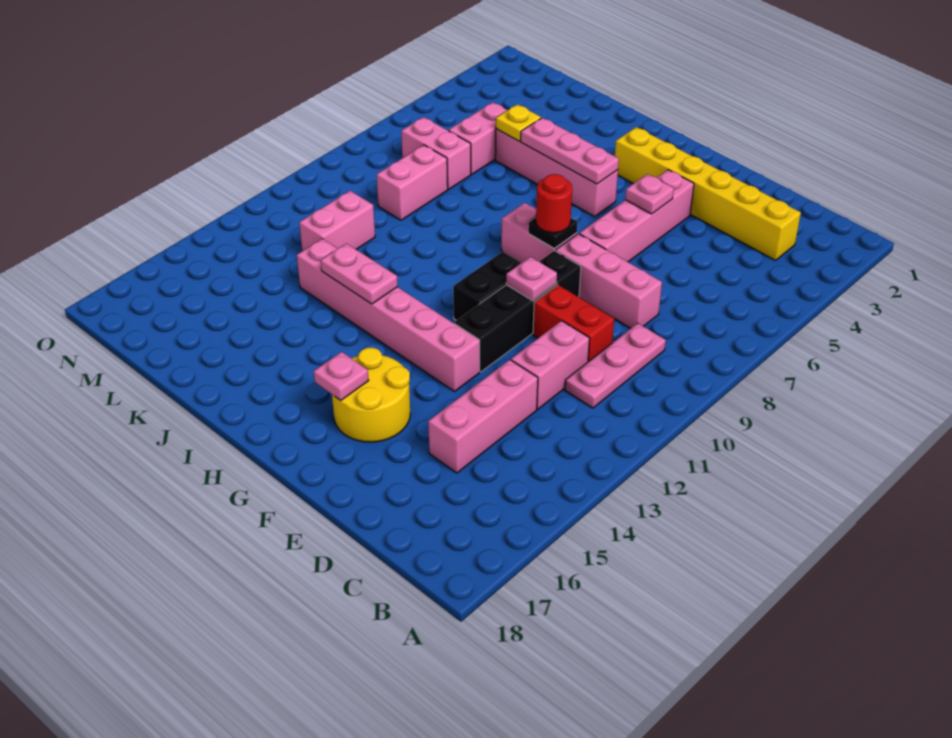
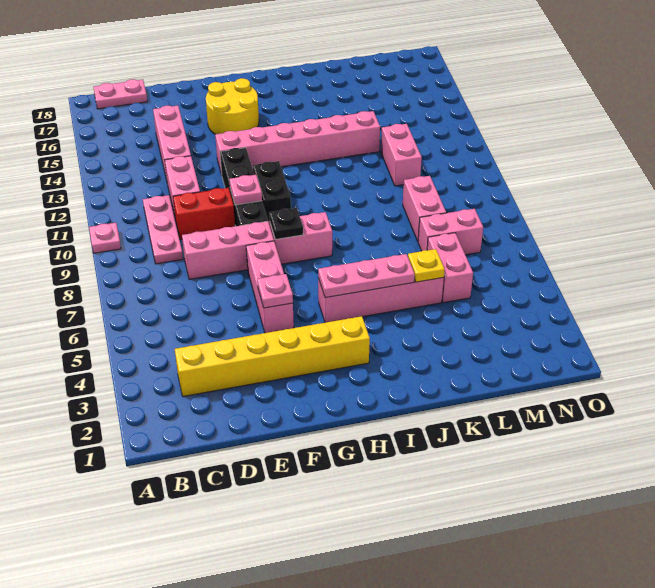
pink brick F4:F7 level 1 -> pink brick F5:F7 level 1
red round brick G8 level 3 -> none
pink plate G16 level 2 -> pink plate A10 level 1
pink plate I13:J13 level 2 -> pink plate B18:C18 level 1

